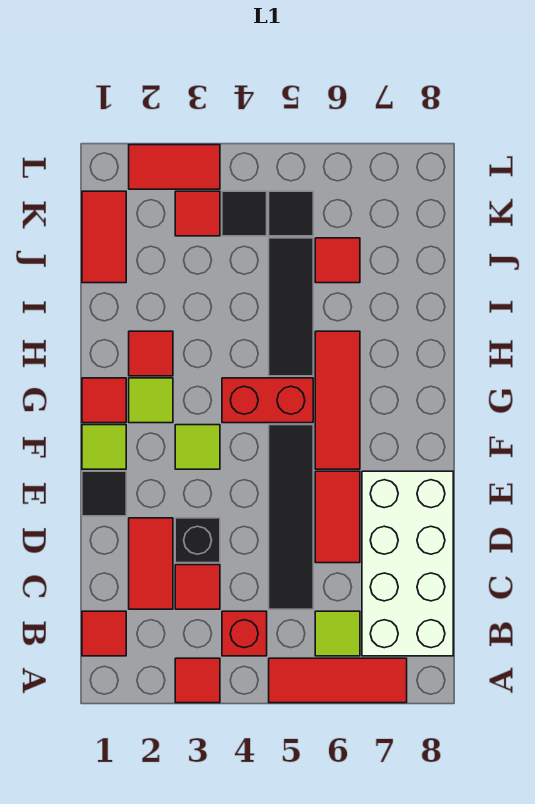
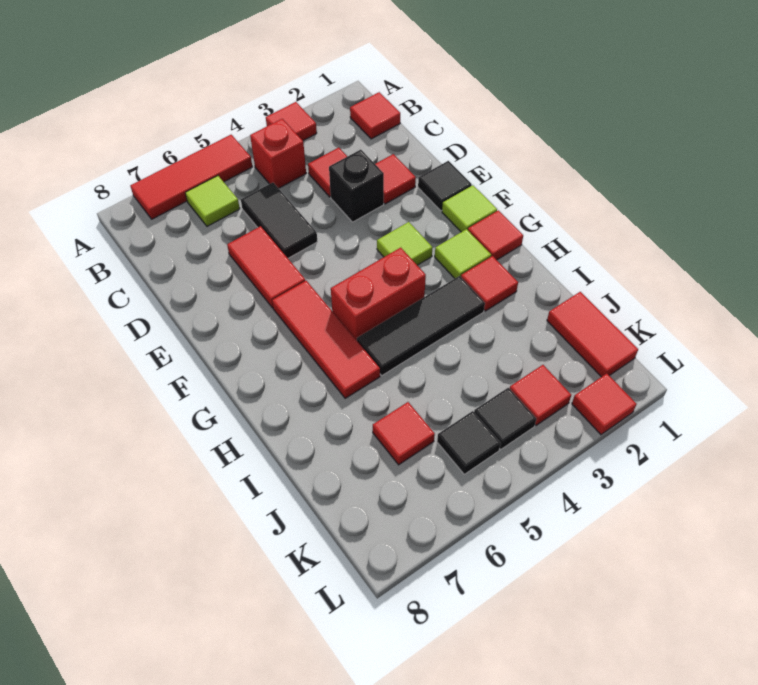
white brick B7:E8 level 1 -> none
red tile C2:D2 level 1 -> red tile D2 level 1
black tile C5:F5 level 1 -> black tile C5:D5 level 1
black tile H5:J5 level 1 -> black tile H3:H5 level 1
red tile L2:L3 level 1 -> red tile L2 level 1

